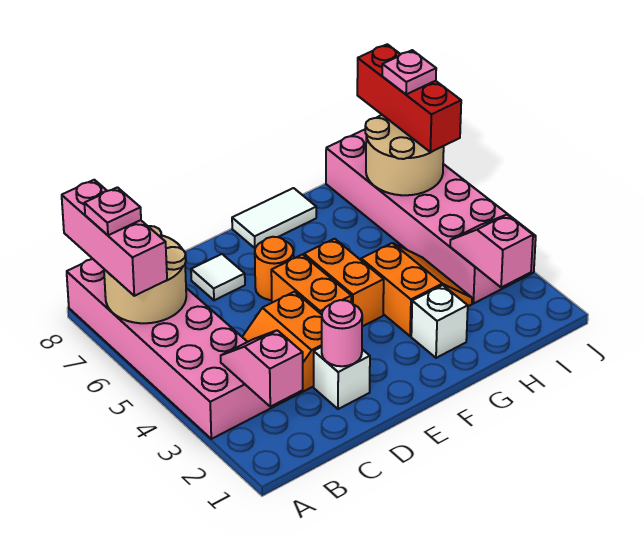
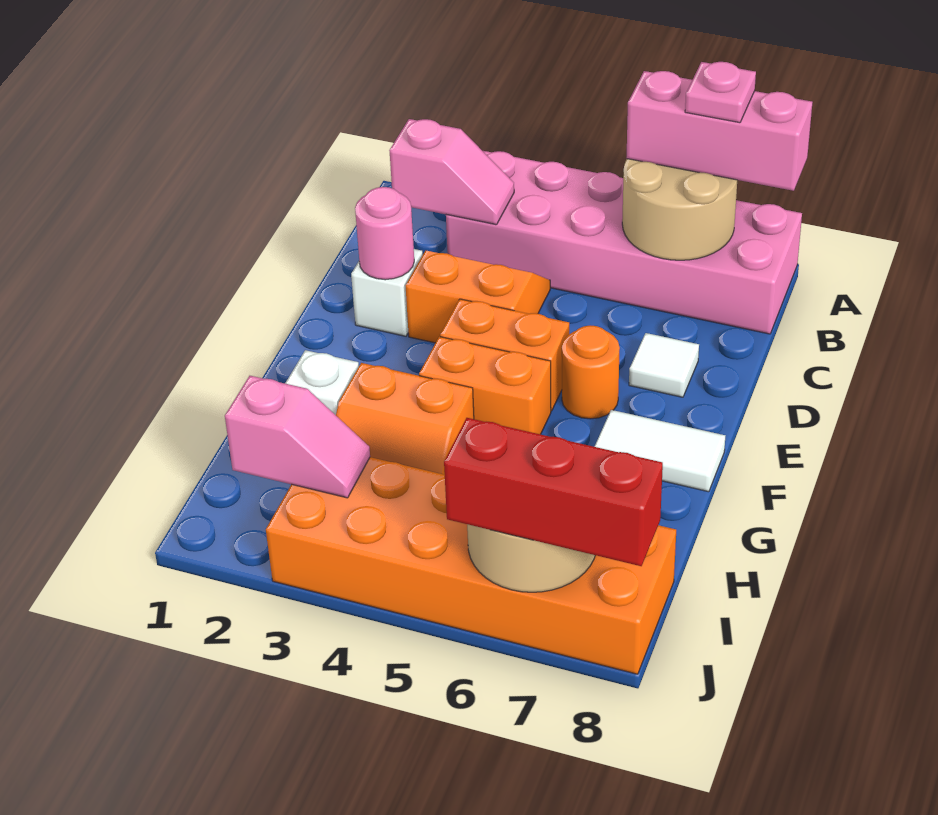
white tile F8:G8 level 1 -> white tile F7:F8 level 1
pink brick I3:J8 level 1 -> orange brick I3:J8 level 1
pink plate J7 level 4 -> none

